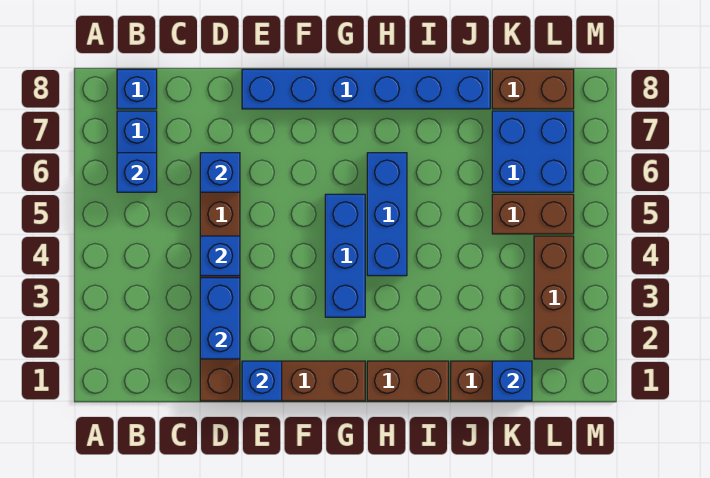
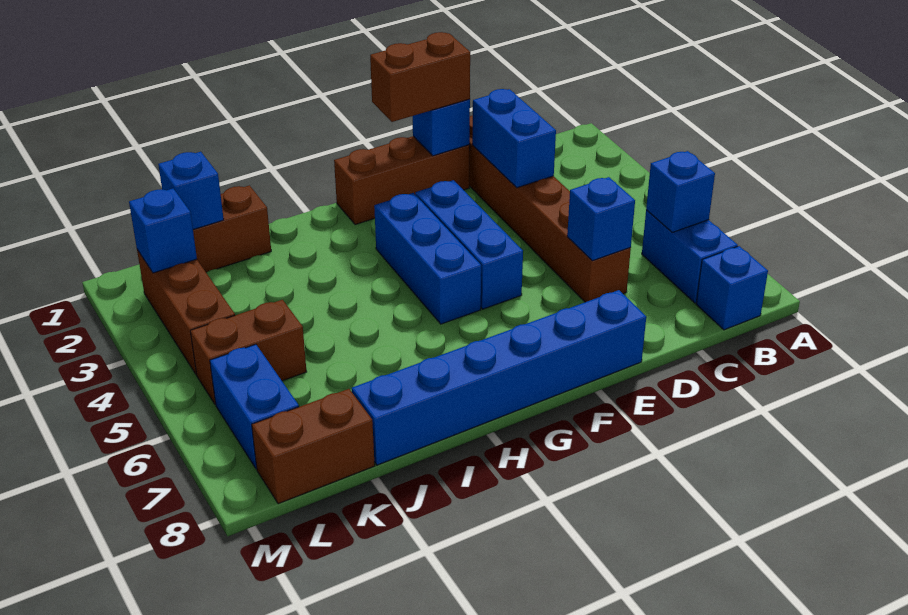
blue brick D4 level 2 -> blue brick L2 level 2
brown brick H1:I1 level 1 -> brown brick E1:F1 level 3
blue brick H4:H6 level 1 -> blue brick F3:F5 level 1
blue brick K6:L7 level 1 -> blue brick L6:L7 level 1

